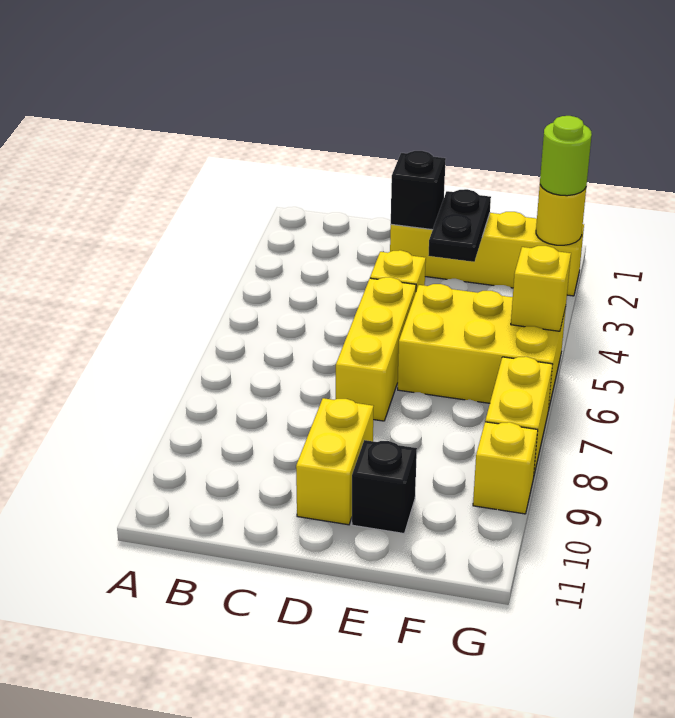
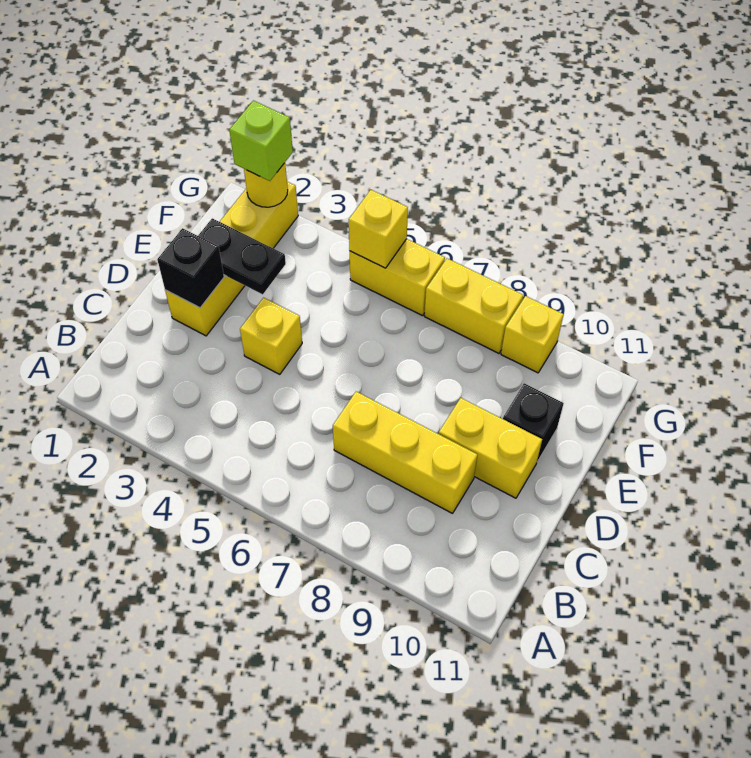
yellow brick D5:D7 level 1 -> yellow brick C7:C9 level 1
yellow brick E5:G6 level 1 -> yellow brick G5:G6 level 1
lime round brick G2 level 3 -> lime brick G2 level 3

